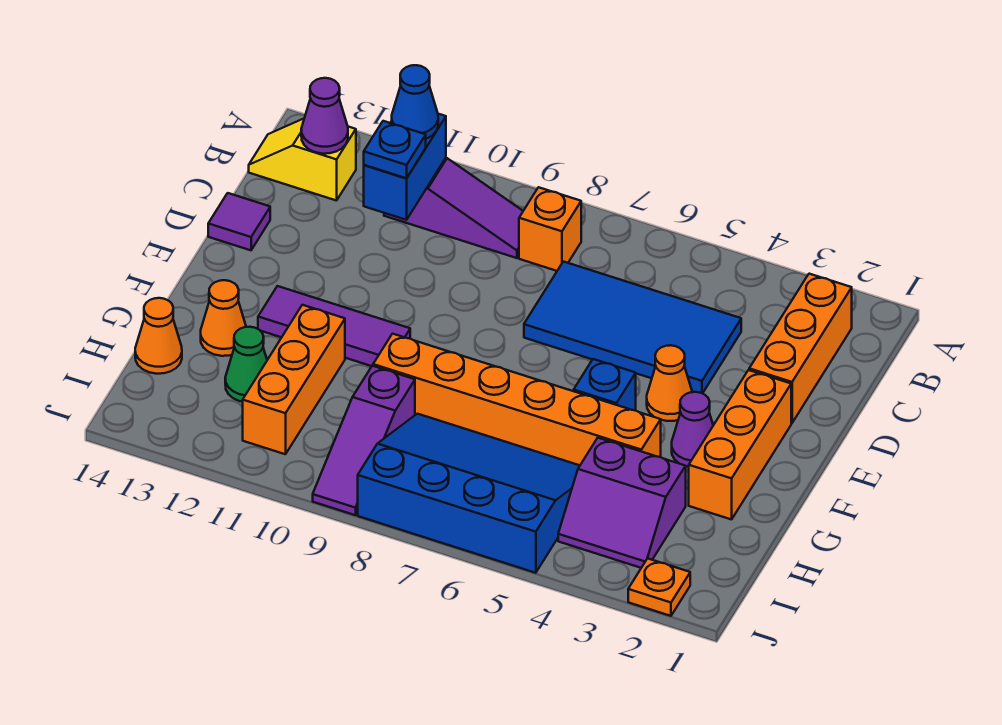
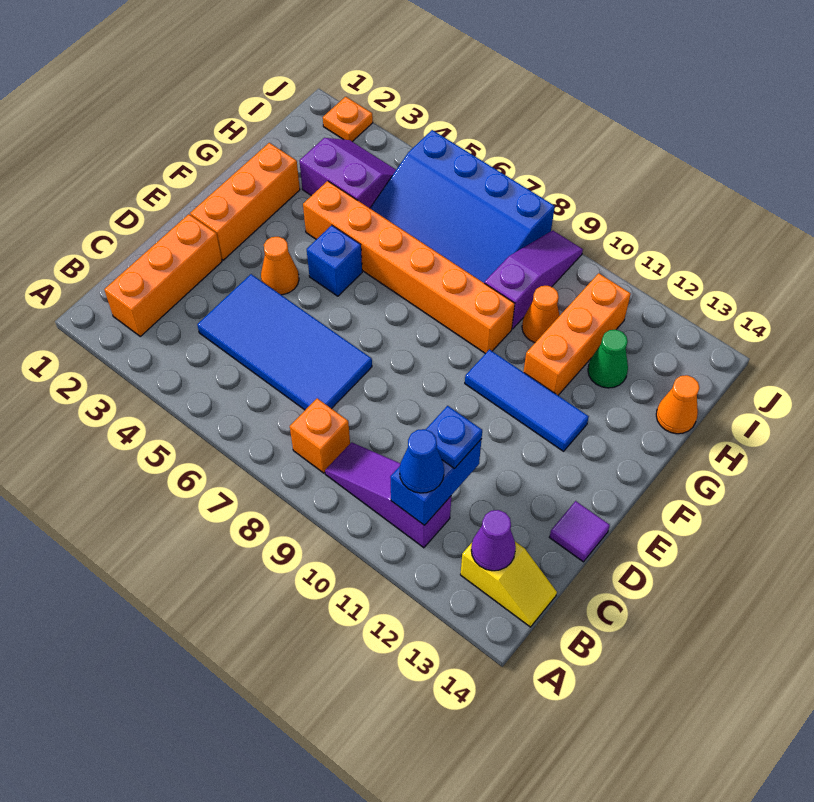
purple cone F3 level 1 -> none
purple tile F10:F12 level 1 -> blue tile F10:F12 level 1
orange cone G13 level 1 -> orange cone H10 level 1

